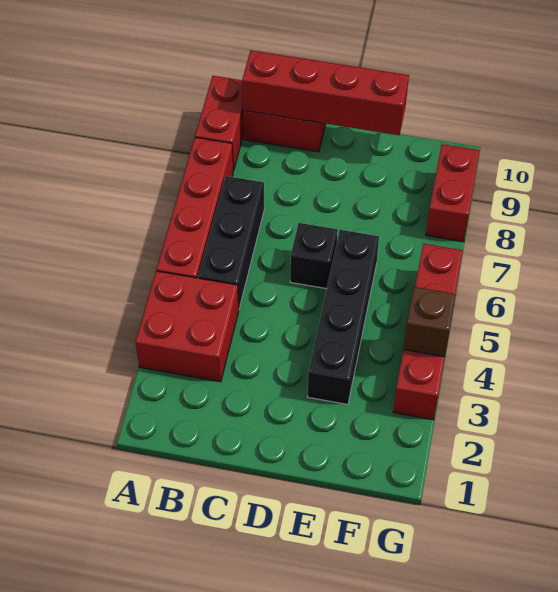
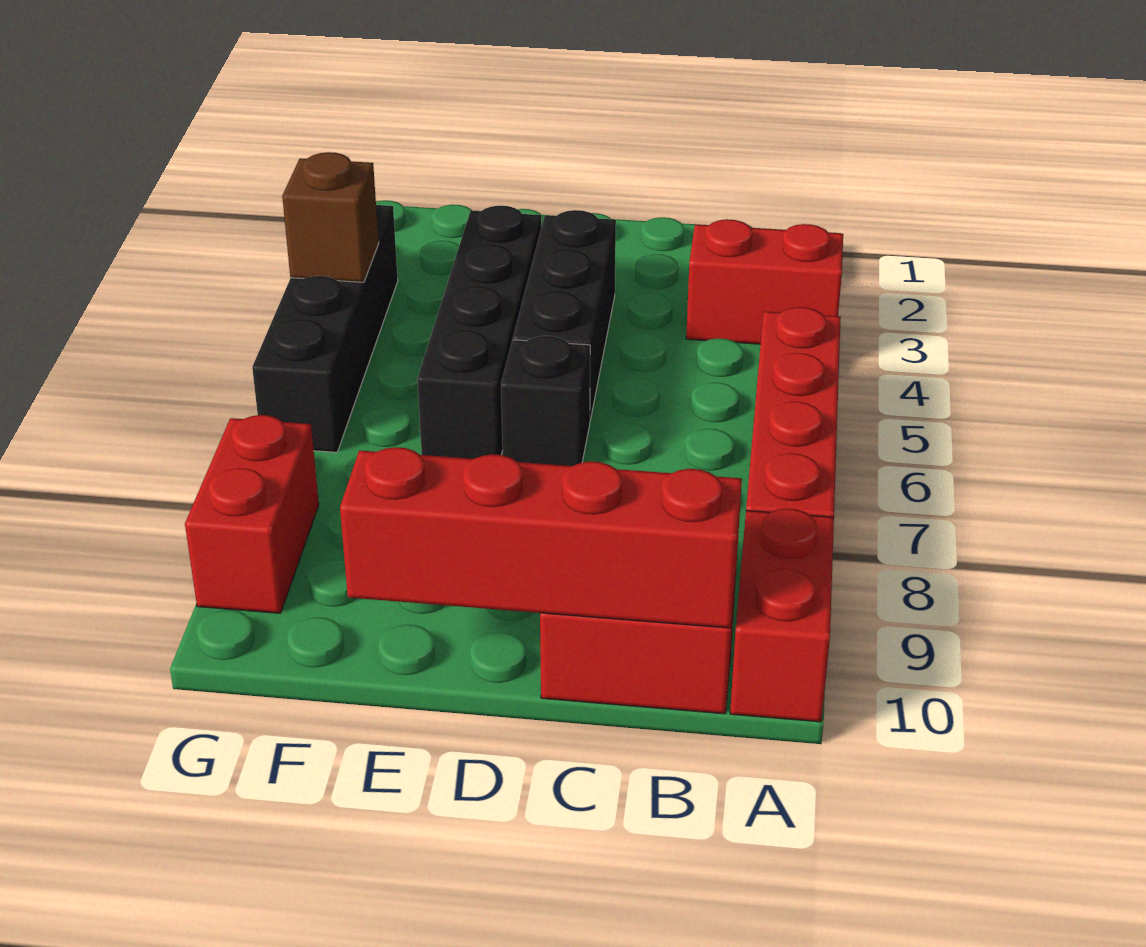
red brick A3:B4 level 1 -> red brick A3:B3 level 1
black brick B5:B7 level 1 -> black brick D3:D5 level 1
red brick G3:G6 level 1 -> black brick G3:G6 level 1

